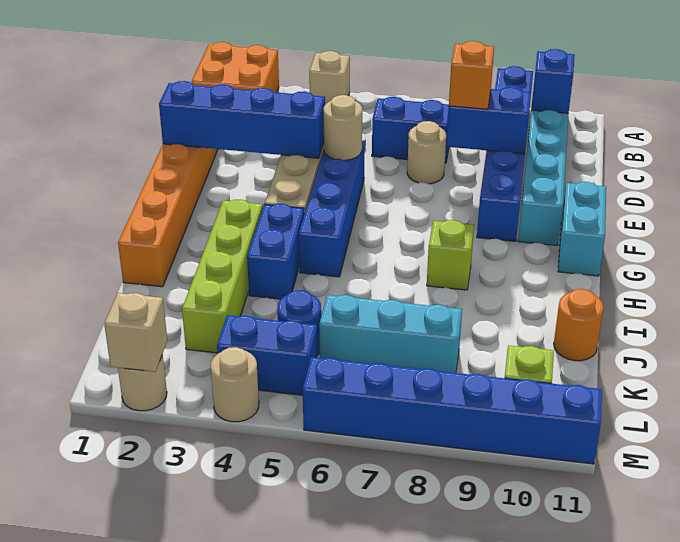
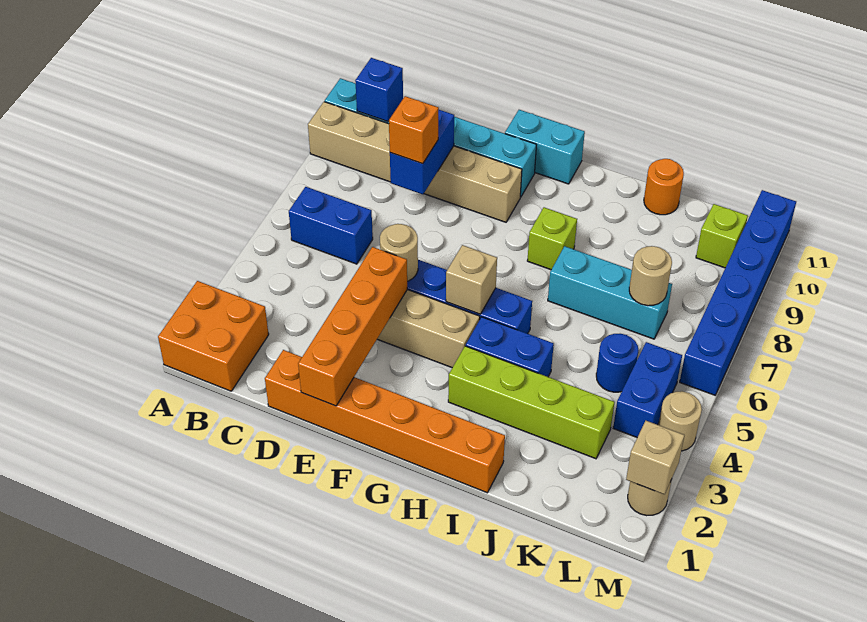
tan brick A4 level 1 -> tan brick G5 level 2
blue brick A9:F9 level 1 -> tan brick A9:F9 level 1
blue brick C6:C7 level 1 -> blue brick B6:C6 level 1
tan round brick D7 level 1 -> tan round brick K7 level 2
blue brick E1:E4 level 2 -> orange brick E1:E4 level 2
cyan brick K6:K8 level 1 -> cyan brick I7:K7 level 1

